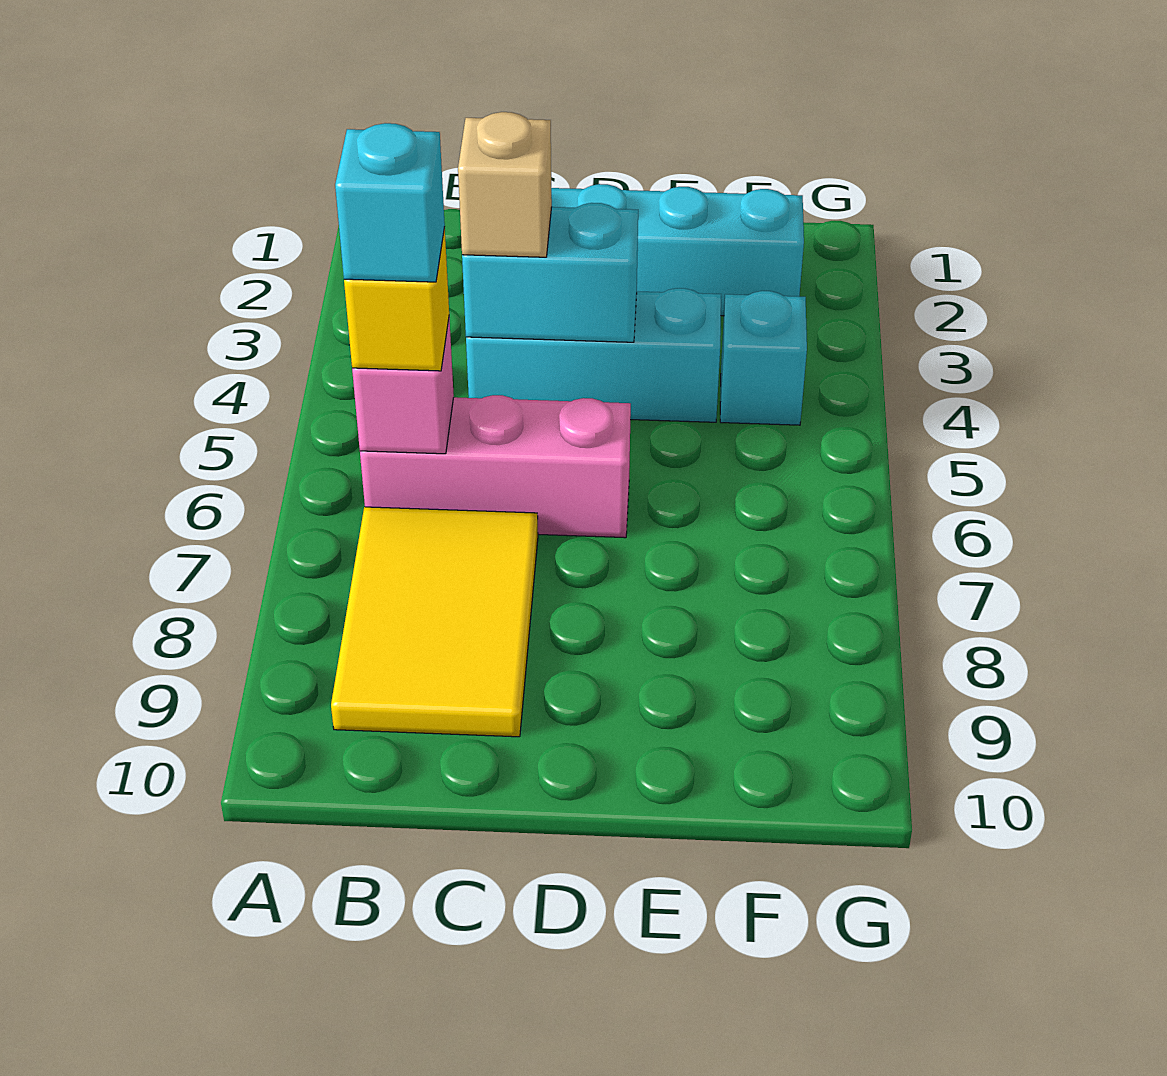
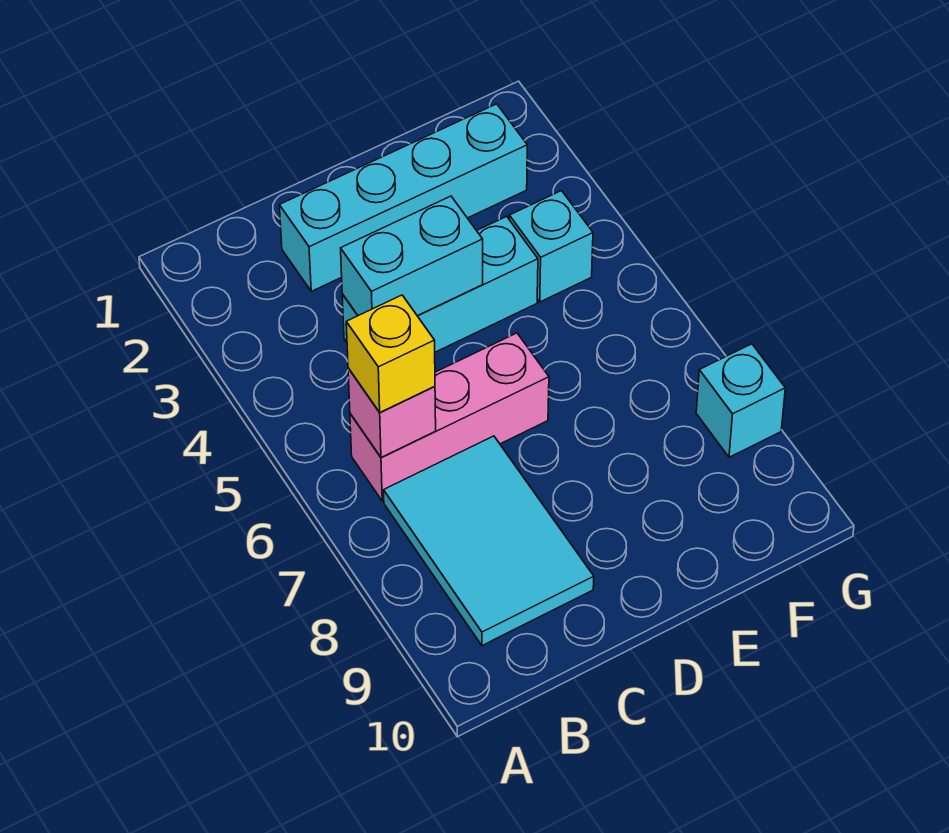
cyan brick B6 level 4 -> cyan brick G8 level 1
yellow tile B7:C9 level 1 -> cyan tile B7:C9 level 1
tan brick C4 level 3 -> none

